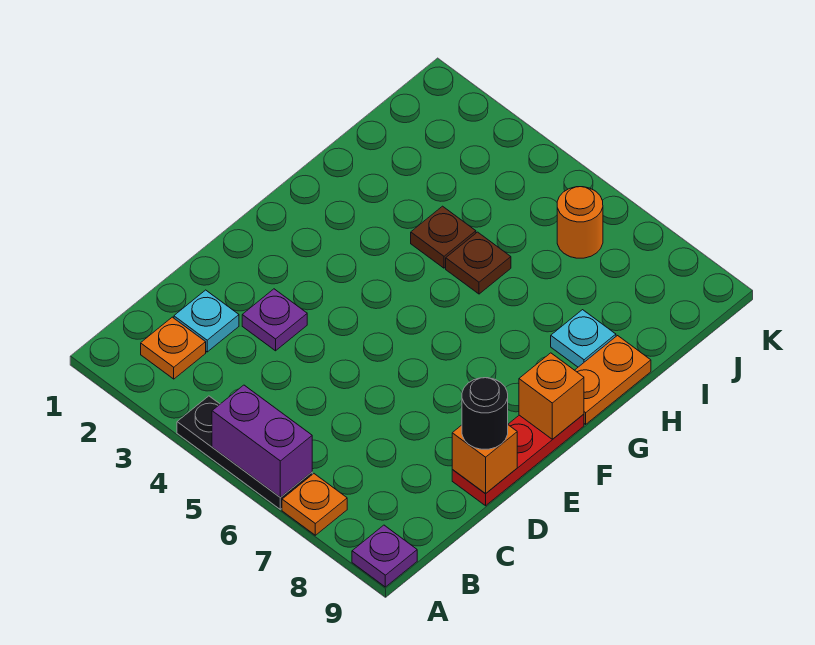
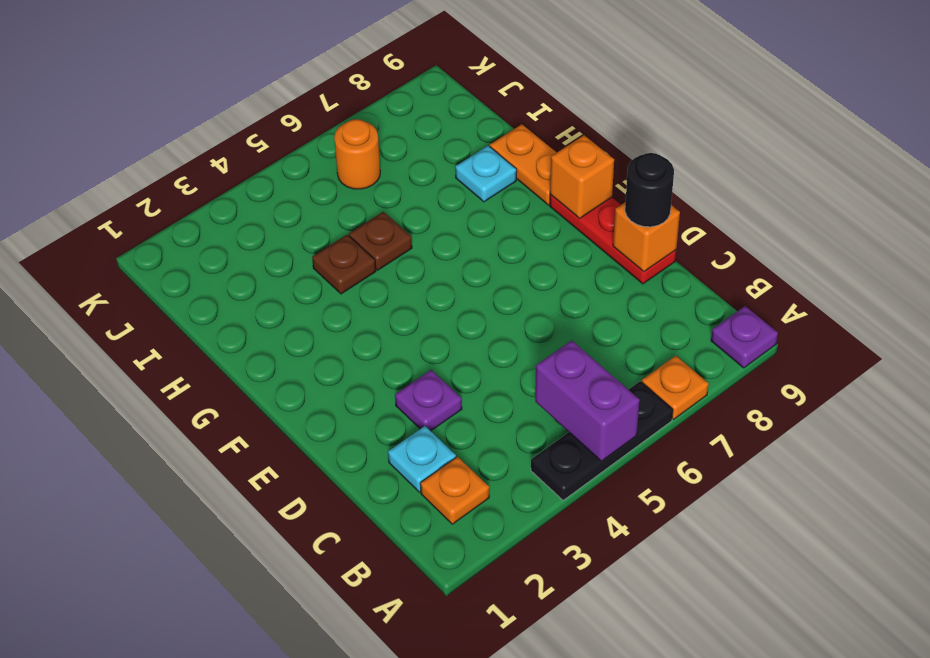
purple brick A5:A6 level 2 -> purple brick A5:B5 level 2

